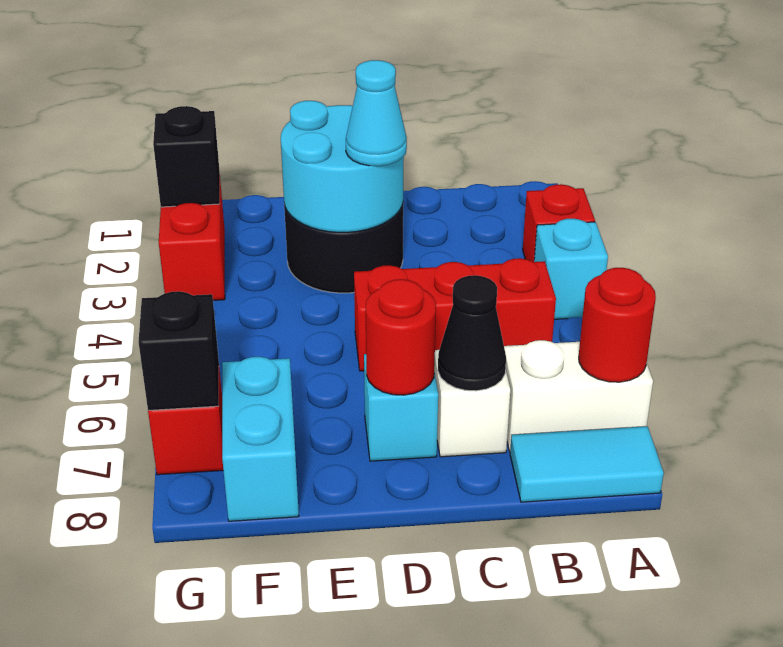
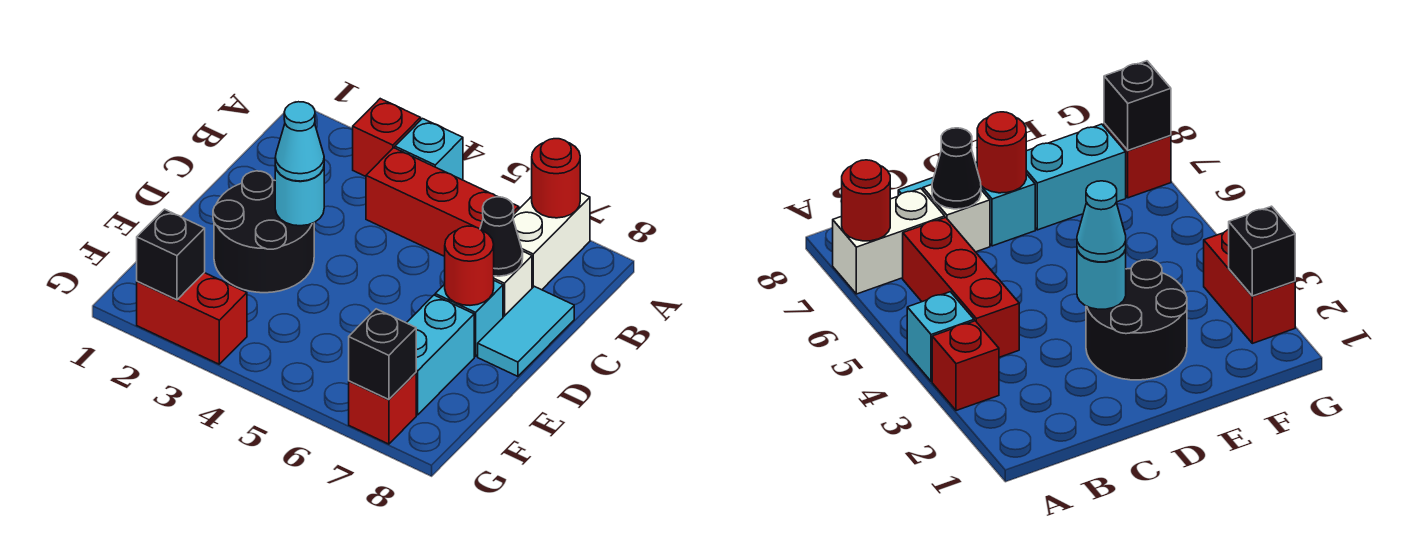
cyan tile A8:B8 level 1 -> cyan tile C8:D8 level 1
red brick B5:D5 level 1 -> red brick B4:B6 level 1
cyan round brick D2:E3 level 2 -> cyan round brick D3 level 2
cyan brick F7:F8 level 1 -> cyan brick E7:F7 level 1

